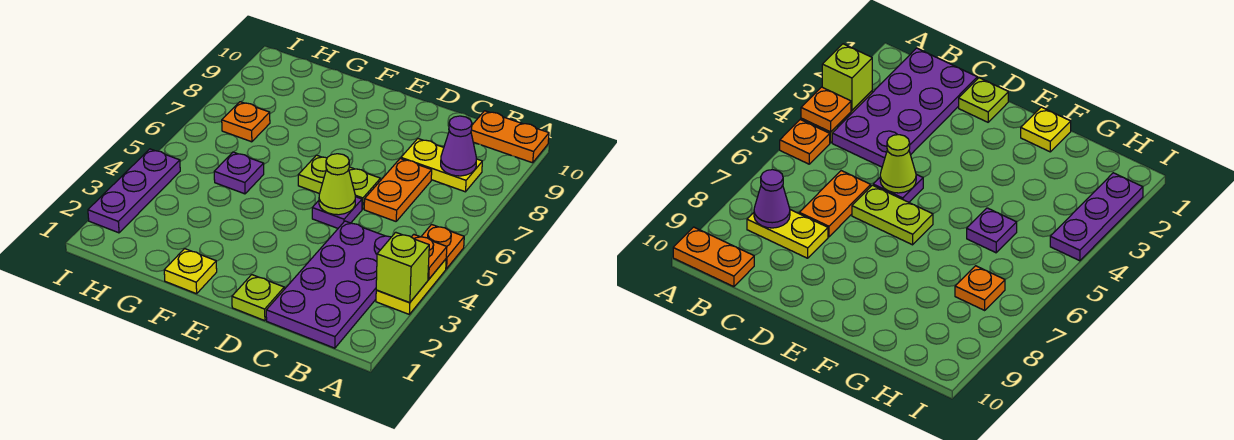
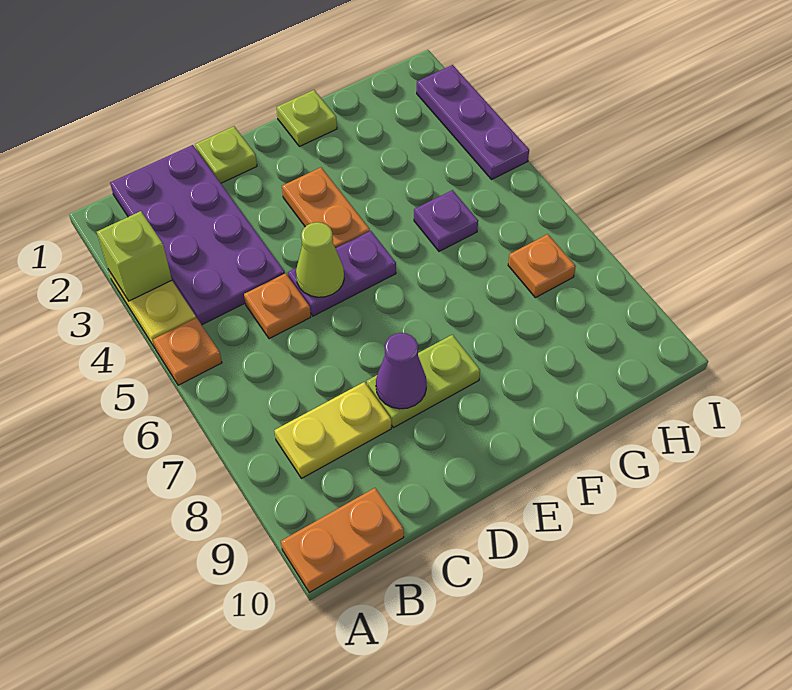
orange plate A4 level 2 -> orange plate C5 level 1
purple cone B8 level 2 -> purple cone D8 level 2
orange plate C6:C7 level 1 -> orange plate E3:E4 level 1
purple plate D5 level 1 -> purple plate D5:E5 level 1
lime plate D6:E6 level 1 -> lime plate D8:E8 level 1
yellow plate F1 level 1 -> lime plate F1 level 1

